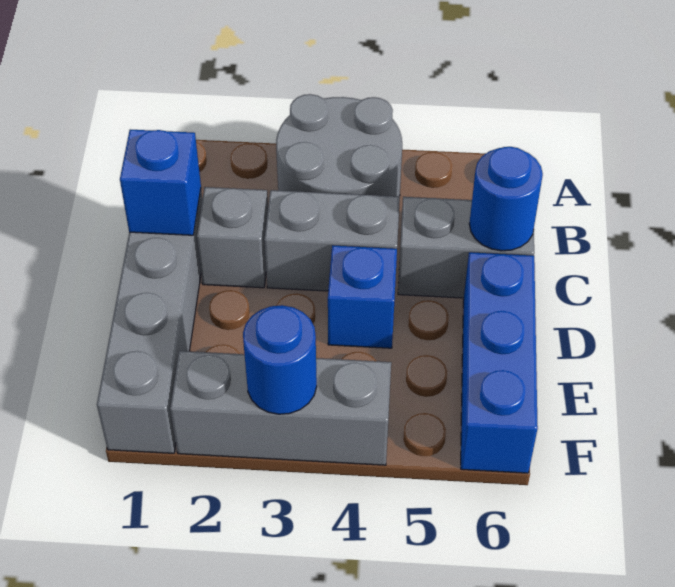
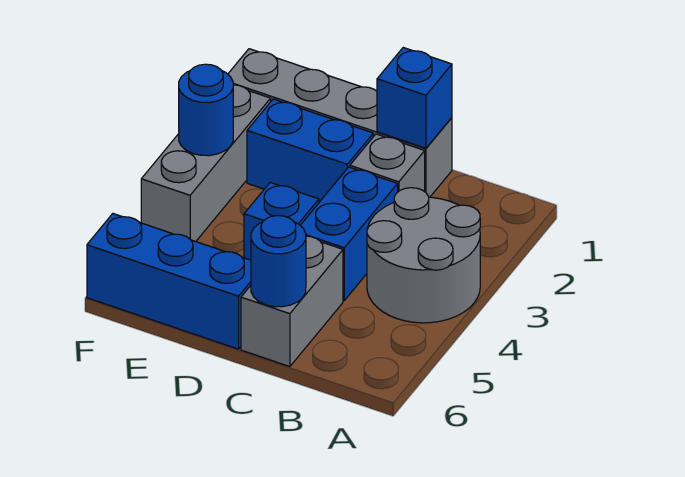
grey brick C3:C4 level 1 -> blue brick C3:C4 level 1
none -> blue brick D2:E2 level 1

